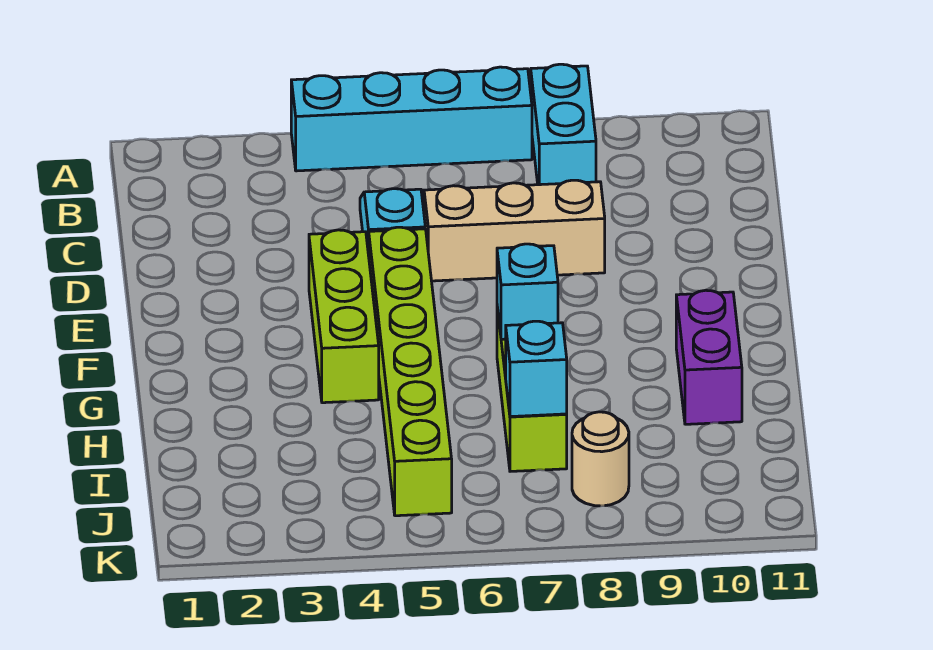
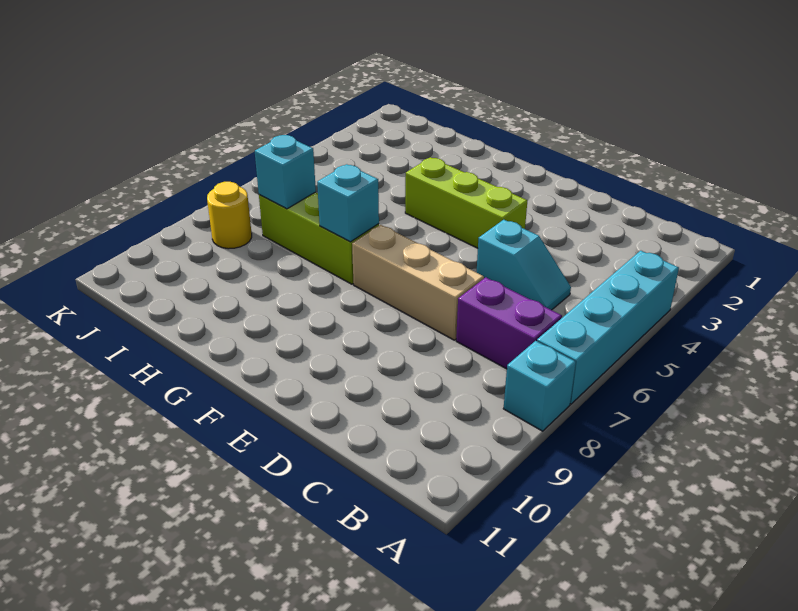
cyan brick A8:B8 level 1 -> cyan brick A8 level 1
tan brick D6:D8 level 1 -> tan brick D7:F7 level 1
lime brick E5:J5 level 1 -> none
purple brick G10:H10 level 1 -> purple brick B7:C7 level 1
tan round brick J8 level 1 -> yellow round brick J8 level 1

